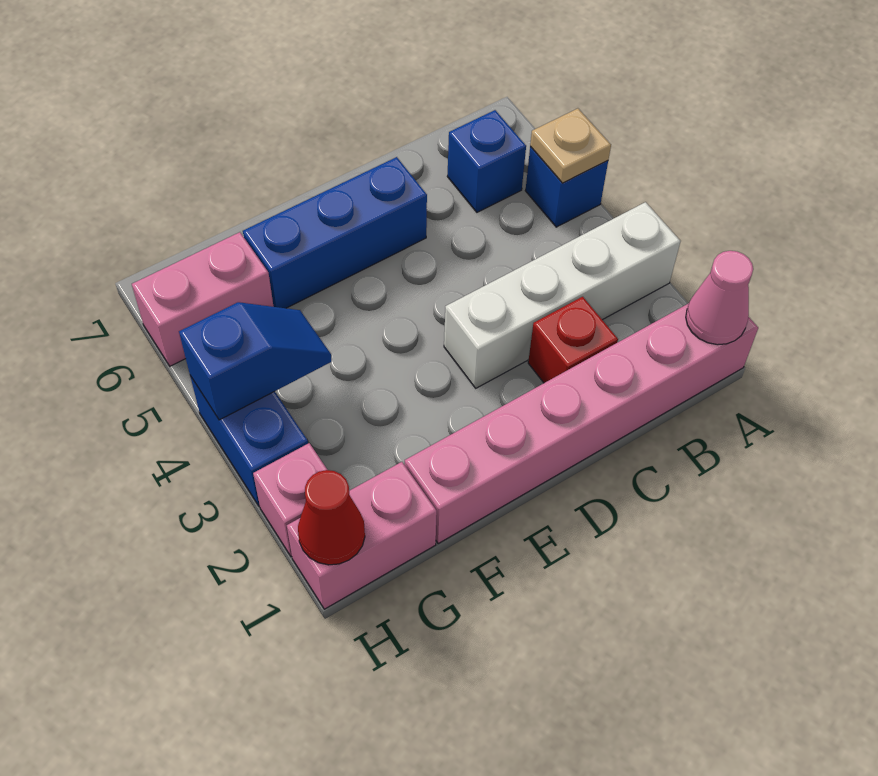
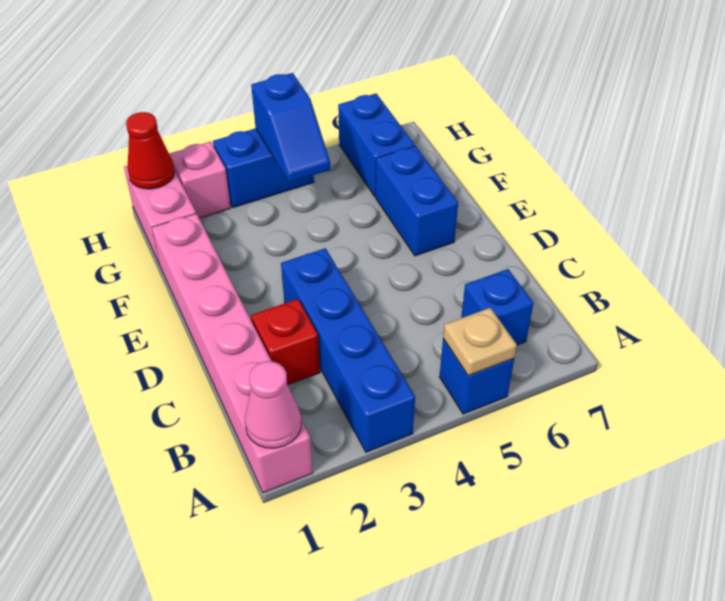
white brick A3:D3 level 1 -> blue brick A3:D3 level 1
blue brick D6:F6 level 1 -> blue brick E6:F6 level 1
pink brick G6:H6 level 1 -> blue brick G6:H6 level 1

